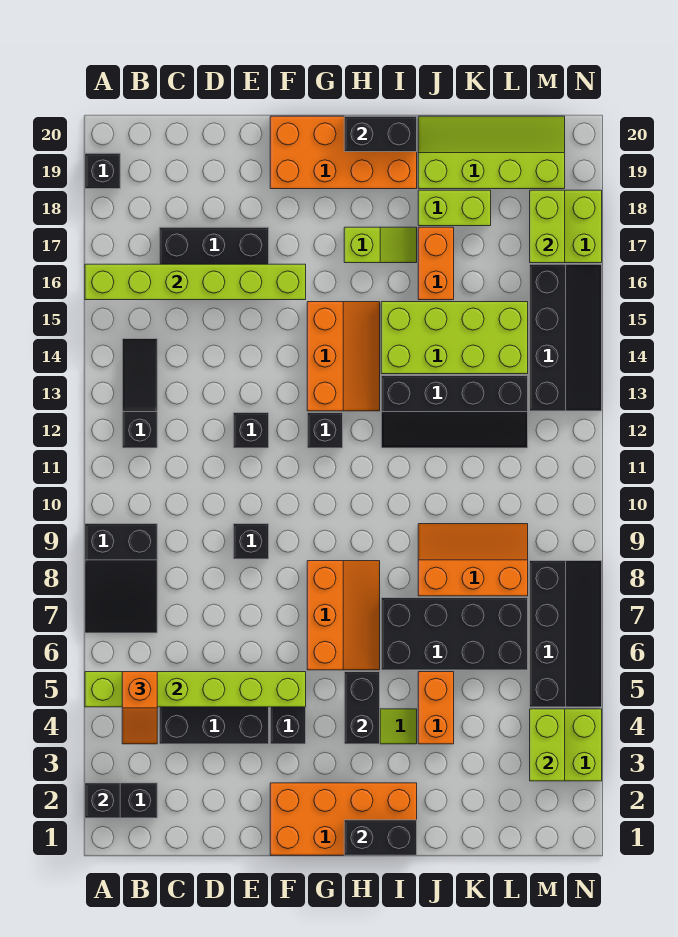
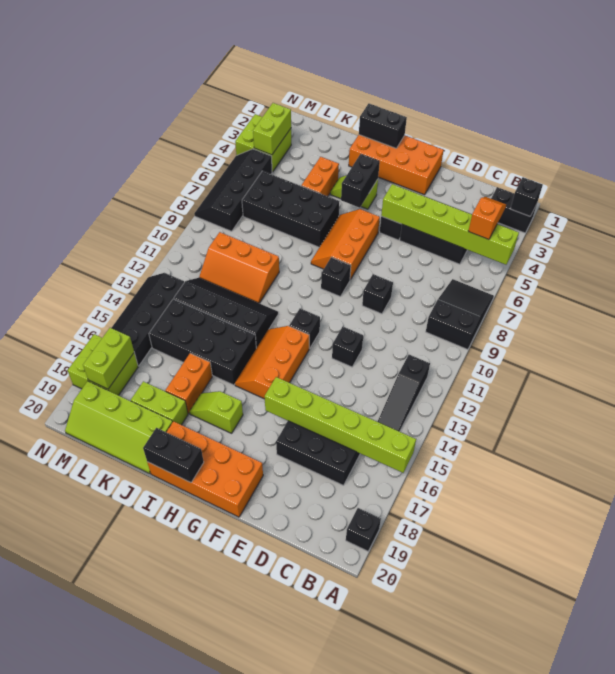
none -> black brick G9 level 1
lime brick I14:L15 level 1 -> black brick I14:L15 level 1
orange slope J8:L9 level 1 top 8 -> orange slope J10:L11 level 1 top 10

